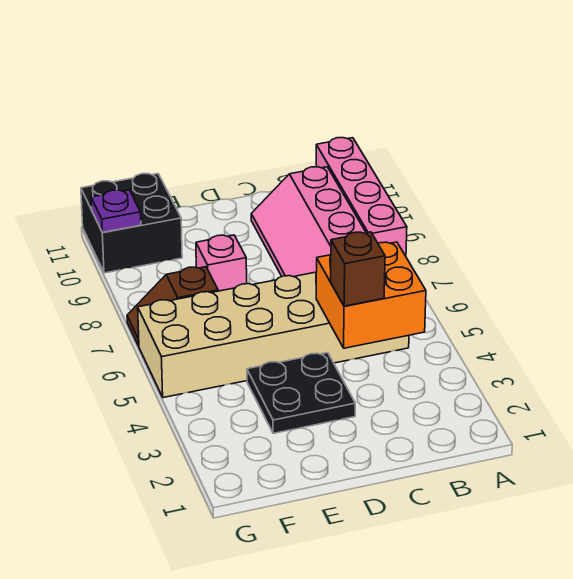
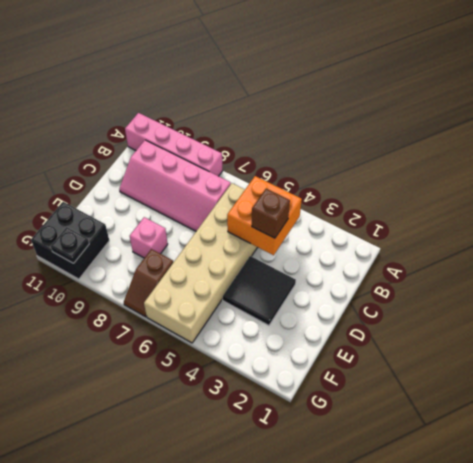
black plate D3:E4 level 1 -> black tile D3:E4 level 1
purple plate G10 level 2 -> black plate G10 level 2

